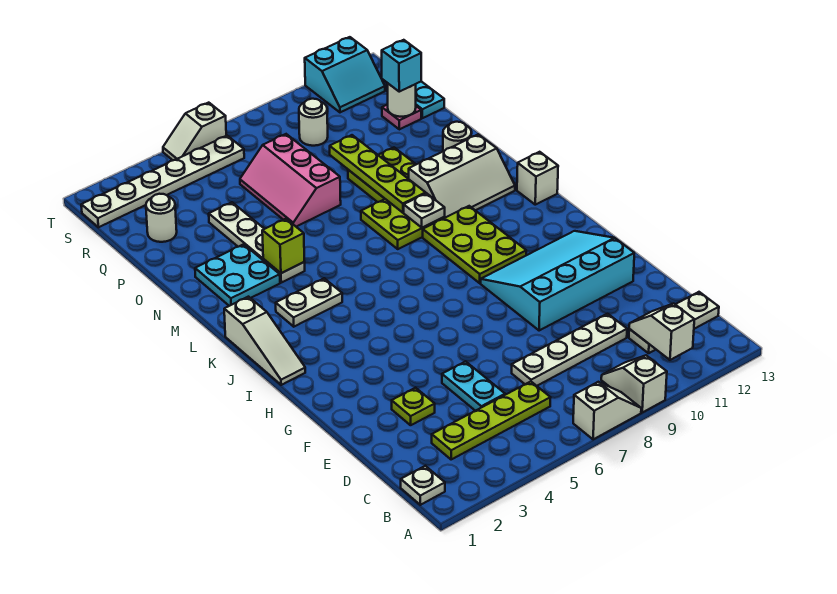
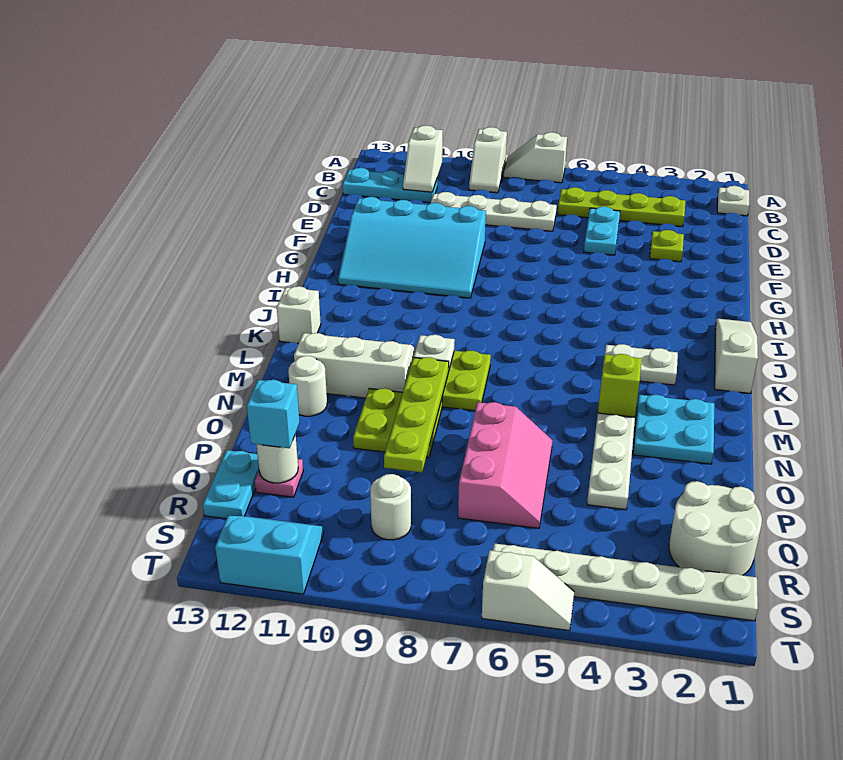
white plate C11:C13 level 1 -> cyan plate C11:C13 level 1
lime plate I9:K10 level 1 -> none
white round brick Q2 level 1 -> white round brick Q1:R2 level 1

